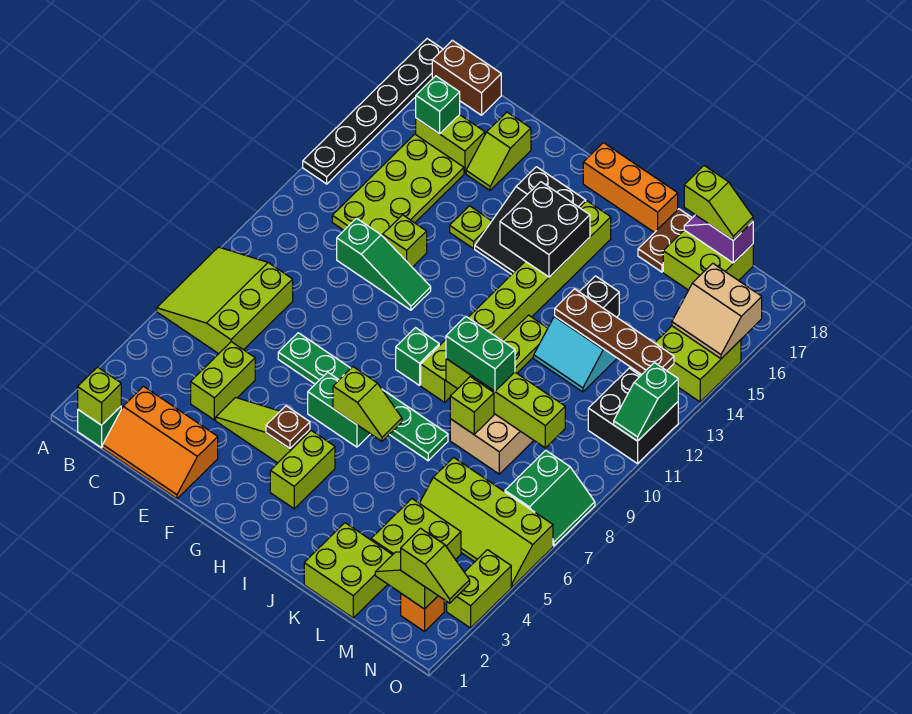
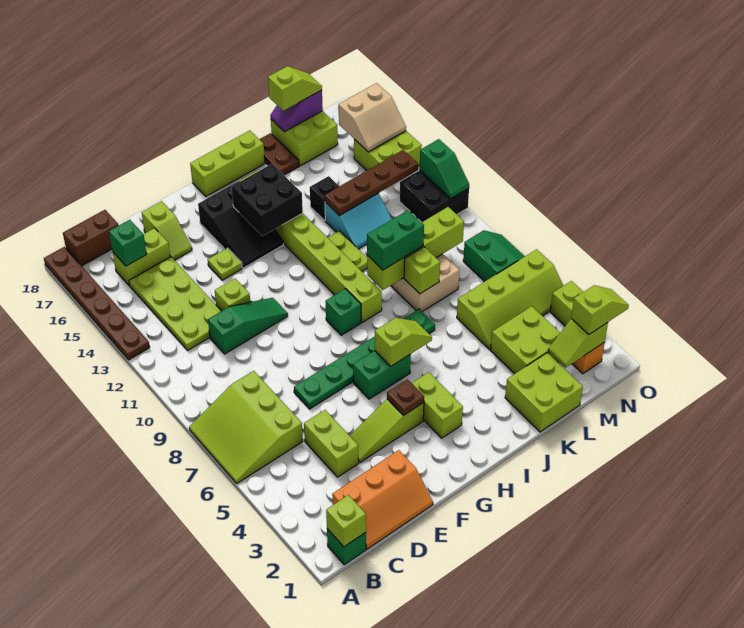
black plate A13:A18 level 1 -> brown plate A13:A18 level 1
orange brick H18:J18 level 1 -> lime brick H18:J18 level 1

